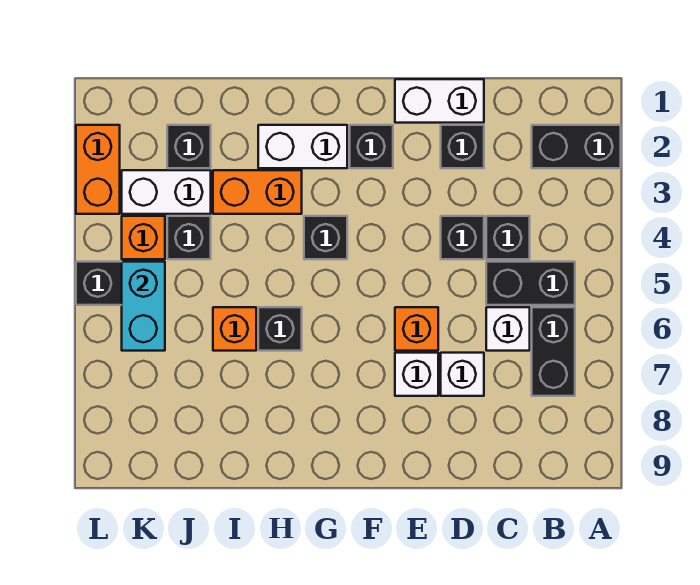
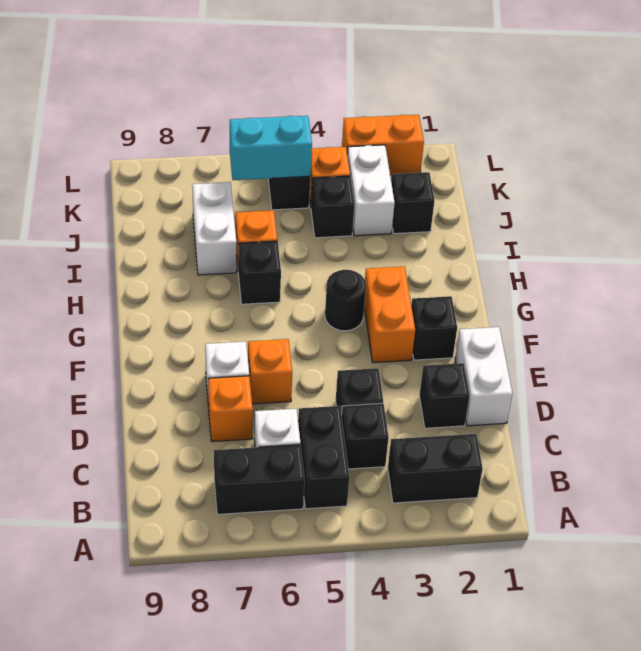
black brick A2:B2 level 1 -> black brick B2:B3 level 1
white brick D7 level 1 -> orange brick D7 level 1
white brick G2:H2 level 1 -> white brick I7:J7 level 1
black brick G4 level 1 -> black round brick G4 level 1
orange brick H3:I3 level 1 -> orange brick F3:G3 level 1

